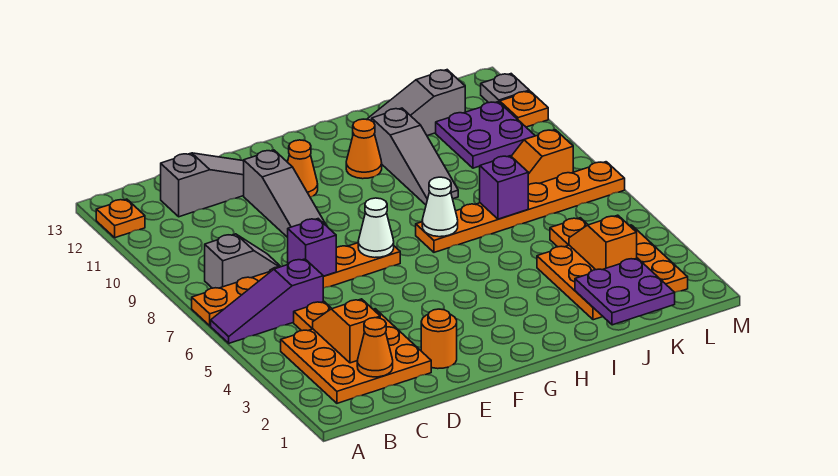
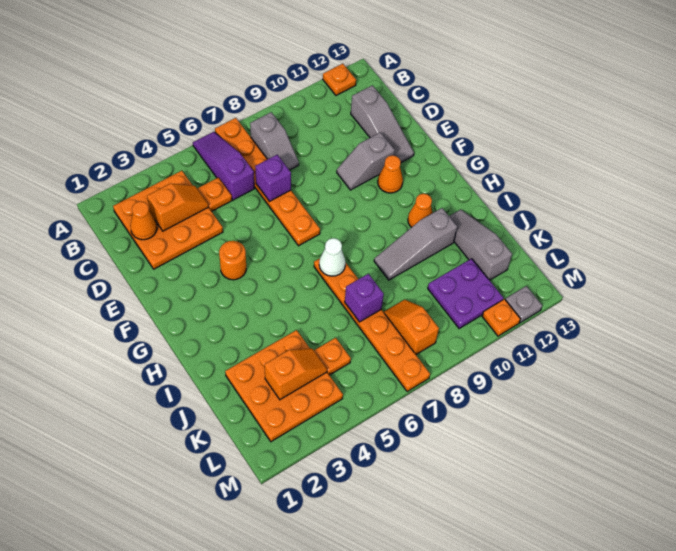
orange round brick E2 level 1 -> orange round brick F4 level 1
grey slope E9:E11 level 1 top 11 -> grey slope E10:E11 level 1 top 11
white cone F7 level 2 -> none
purple plate J1:K2 level 2 -> none

